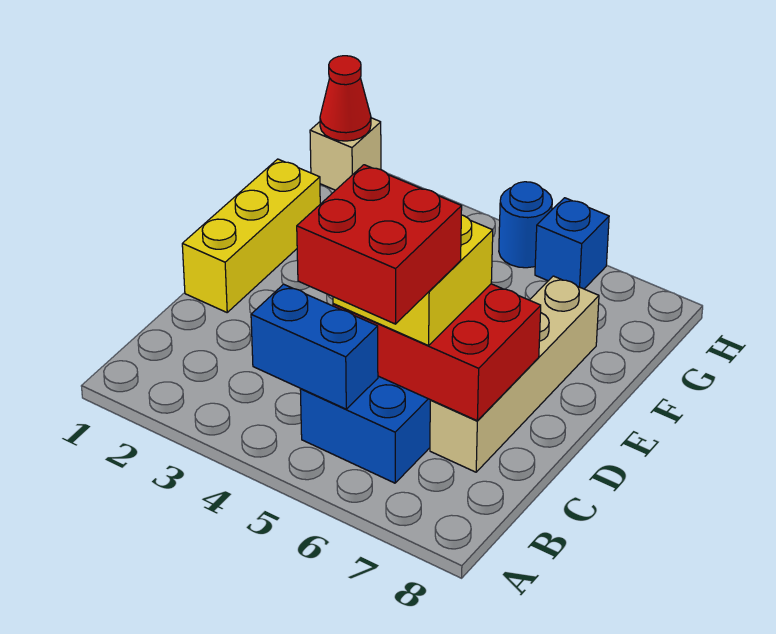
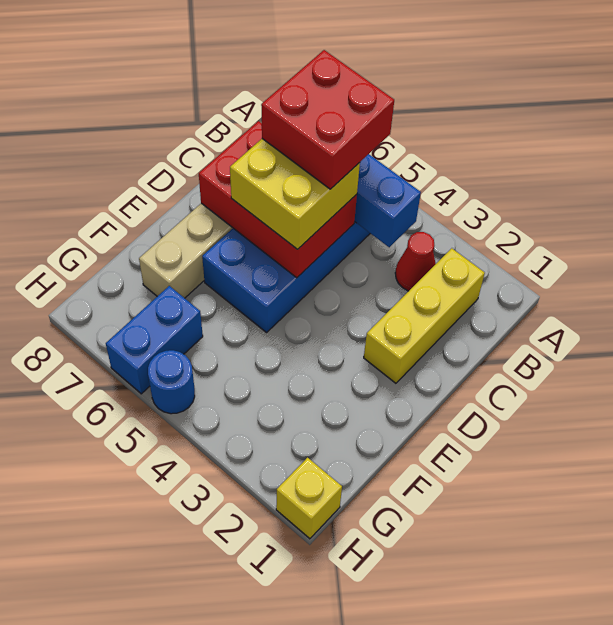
yellow brick D1:F1 level 1 -> yellow brick B2:D2 level 1
tan brick H1 level 1 -> yellow brick H1 level 1
red cone H1 level 2 -> red cone B3 level 1
blue brick H6 level 1 -> blue brick G6:H6 level 1

